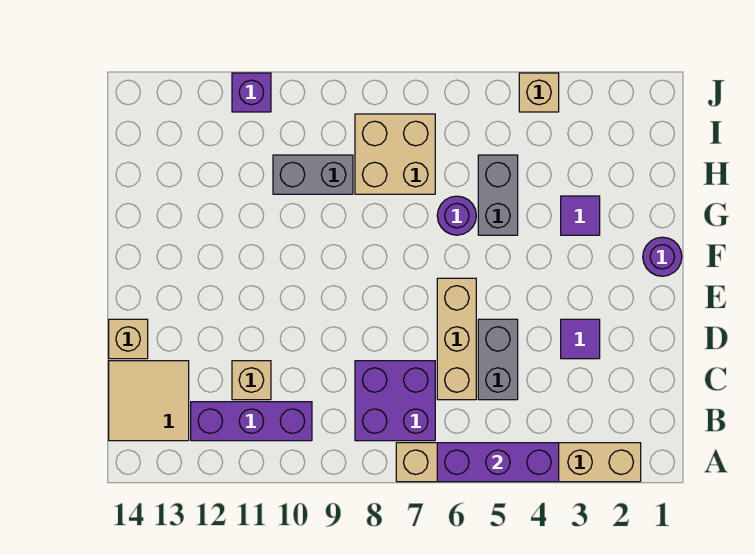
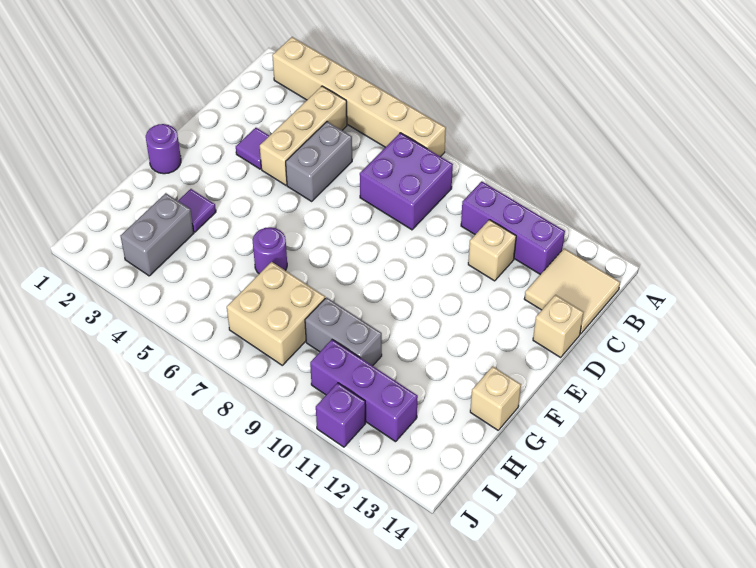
purple brick A4:A6 level 2 -> purple brick I10:I12 level 1
tan brick C6:E6 level 1 -> tan brick B4:D4 level 1
grey brick G5:H5 level 1 -> grey brick H3:I3 level 1
tan brick J4 level 1 -> tan brick G14 level 1

